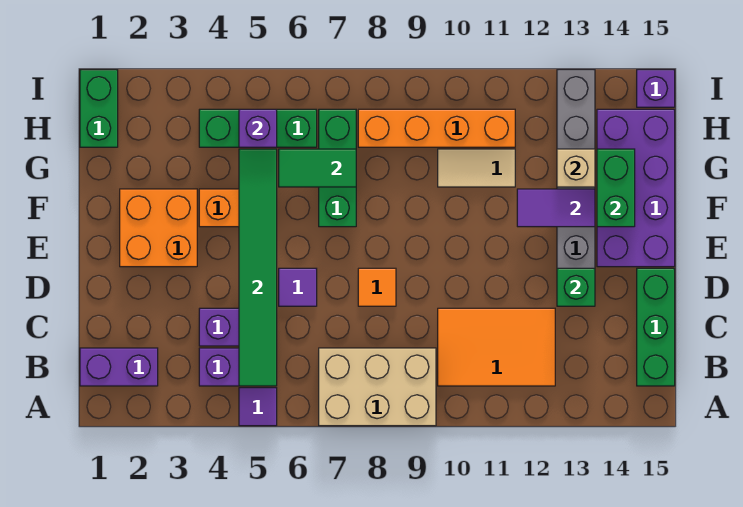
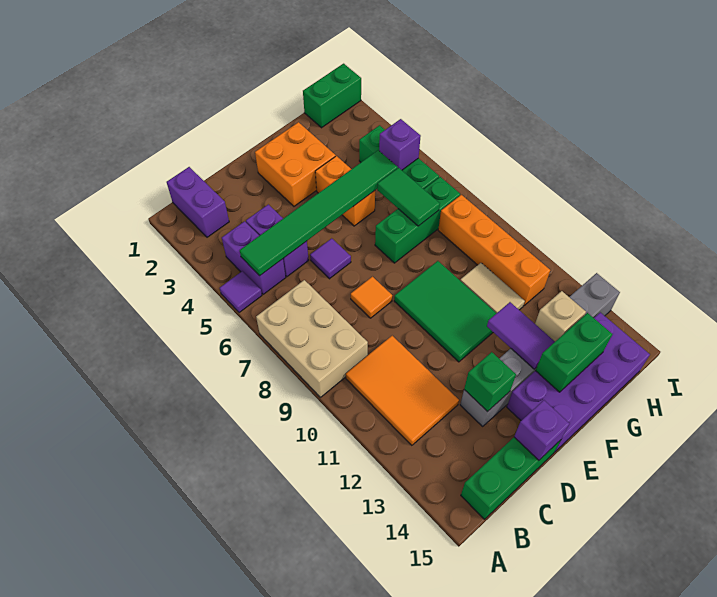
none -> green tile E9:F11 level 1
purple brick I15 level 1 -> purple brick D15 level 2

